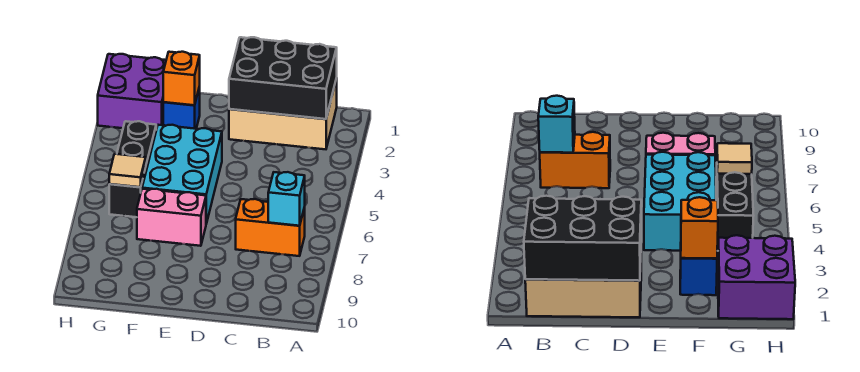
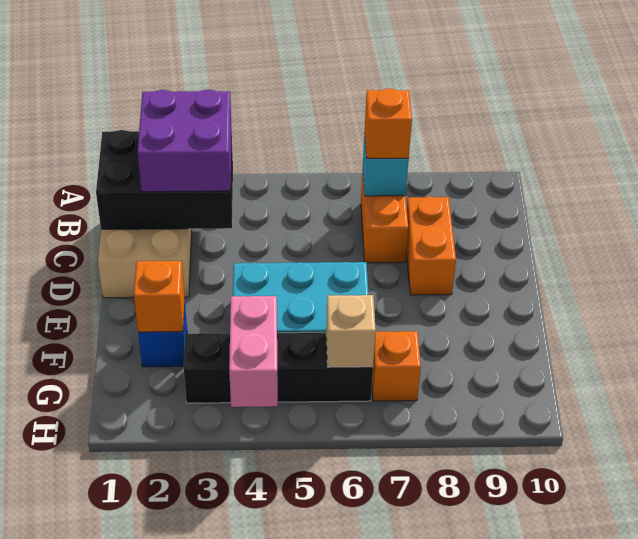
black brick B1:D2 level 2 -> black brick B1:C3 level 2
none -> orange brick B7 level 3
none -> orange brick C8:D8 level 1
pink brick E7:F7 level 1 -> pink brick G4:H4 level 2
purple brick G1:H2 level 1 -> purple brick B2:C3 level 3
black brick G4:G6 level 1 -> black brick G3:G6 level 1
tan tile G6 level 2 -> tan brick G6 level 2
none -> orange brick G7 level 1

